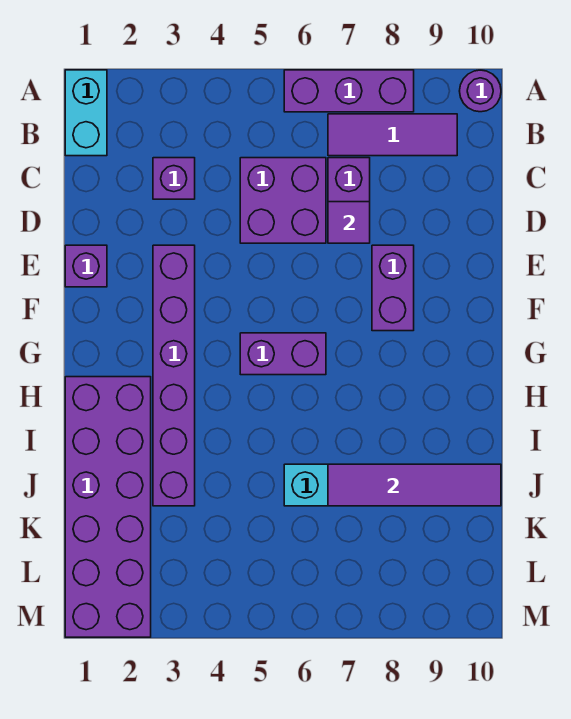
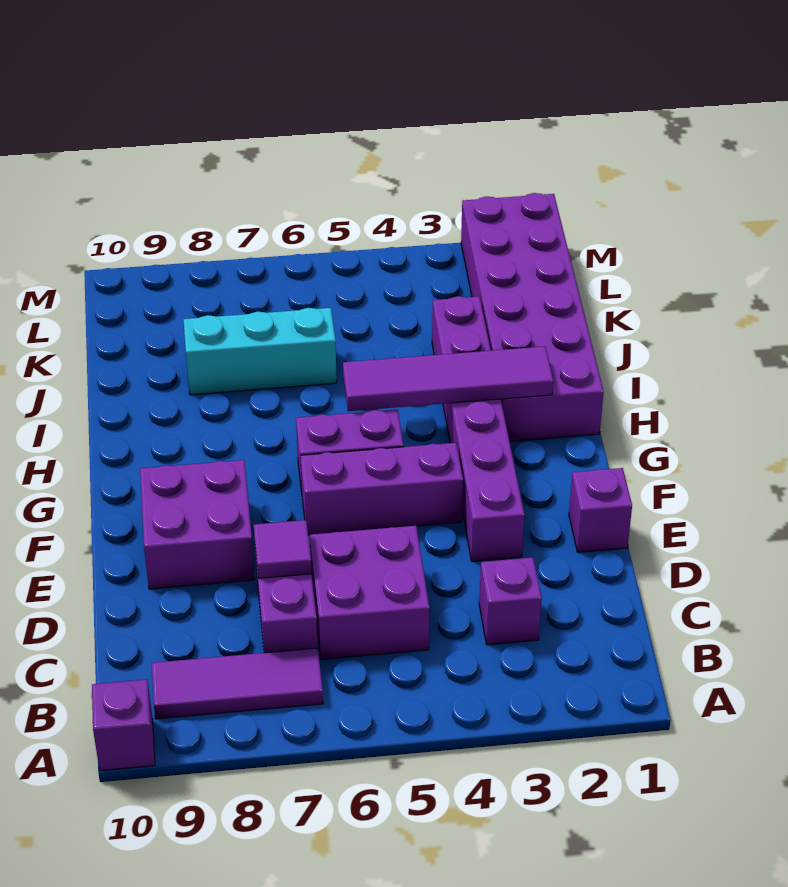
cyan brick A1:B1 level 1 -> none
purple brick A6:A8 level 1 -> purple brick F4:F6 level 1
purple round brick A10 level 1 -> purple brick A10 level 1
purple brick E8:F8 level 1 -> purple brick E8:F9 level 1
purple tile J7:J10 level 2 -> purple tile H2:H5 level 2

